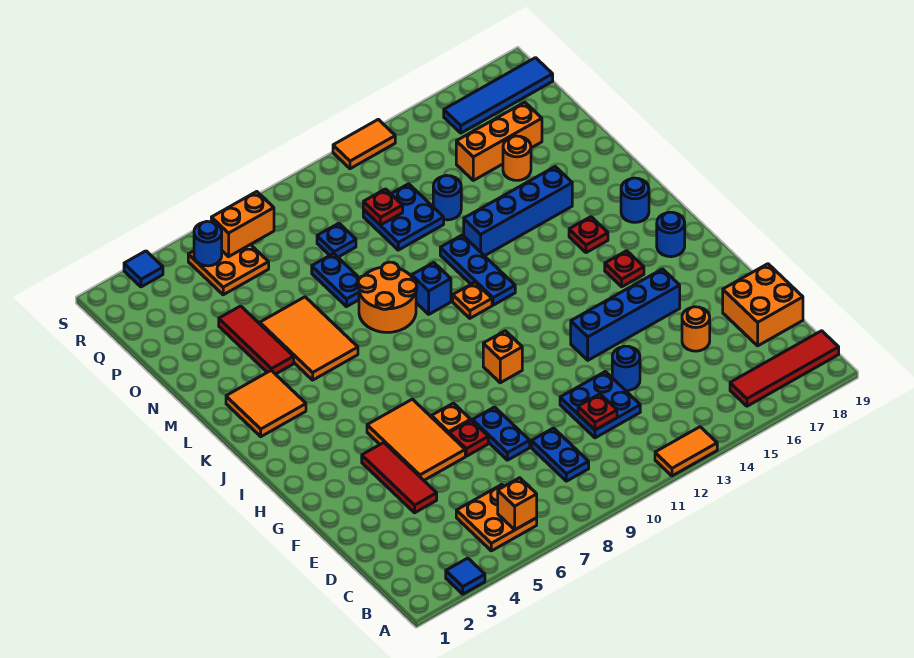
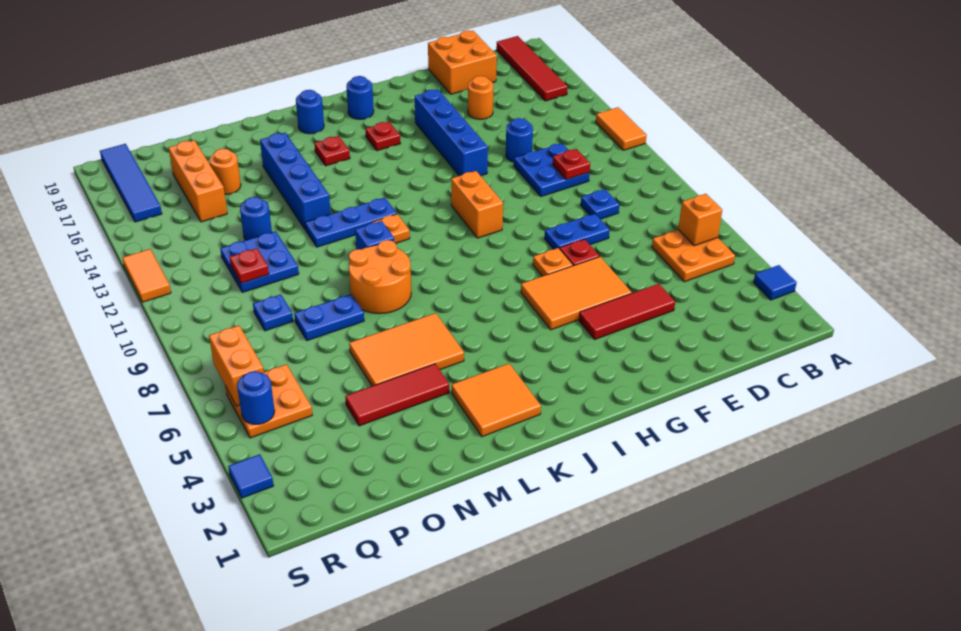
blue plate C9:D9 level 1 -> blue plate D9 level 1
orange brick H10 level 1 -> orange brick H10:H11 level 1

